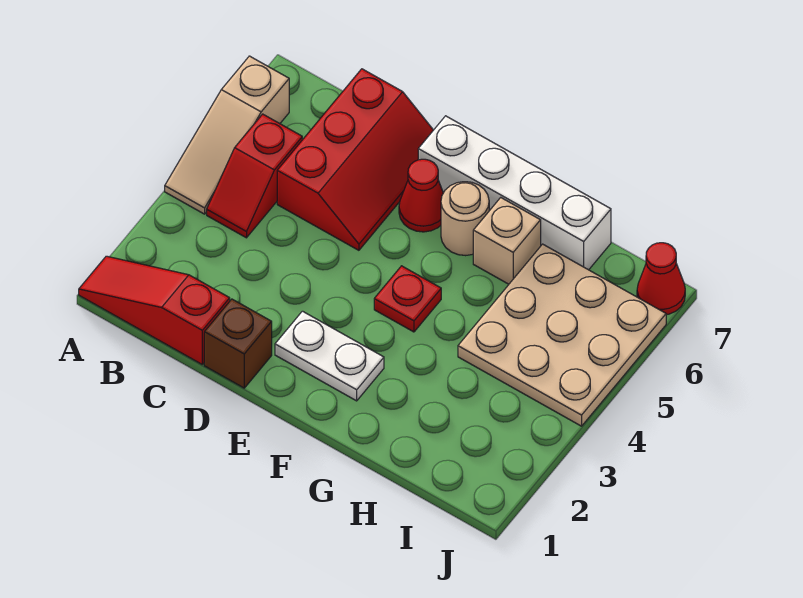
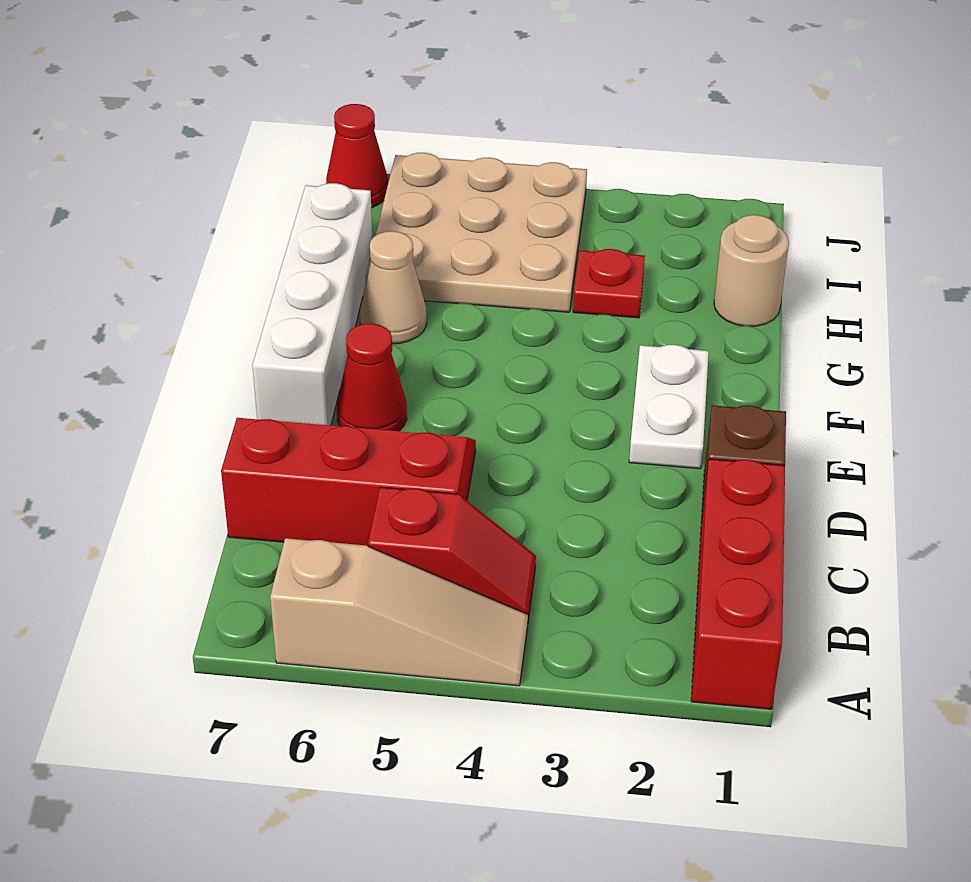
red slope A1:C1 level 1 top C -> red brick A1:C1 level 1
red plate F4 level 1 -> red plate H3 level 1
tan round brick F6 level 1 -> tan round brick H1 level 1
tan brick G6 level 1 -> tan cone G6 level 1

